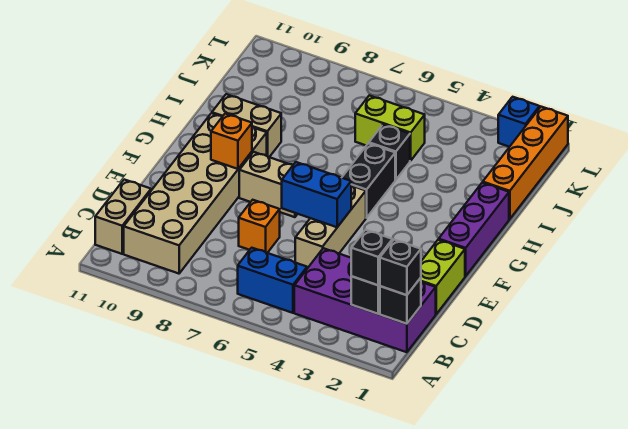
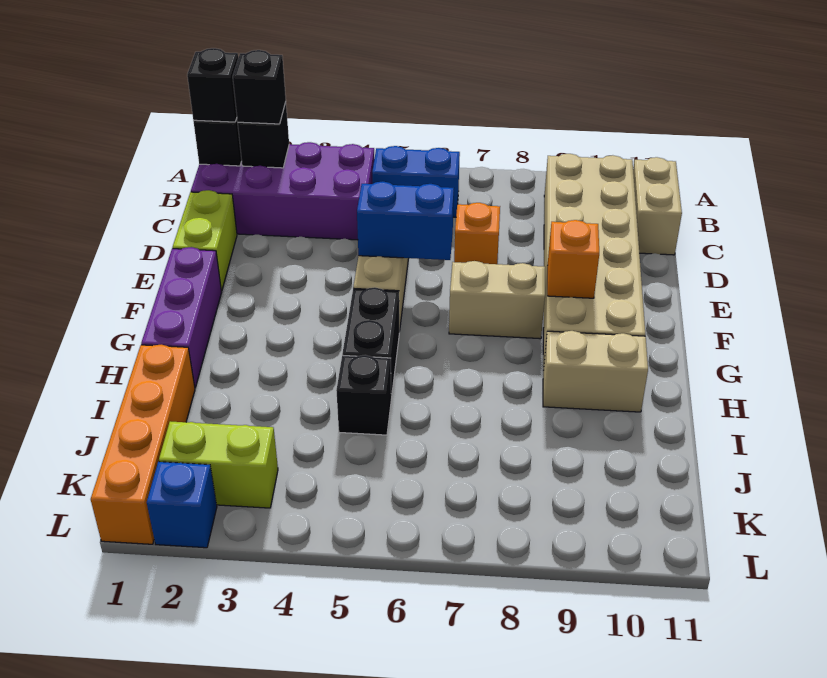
lime brick J5:J6 level 1 -> lime brick K2:K3 level 1

